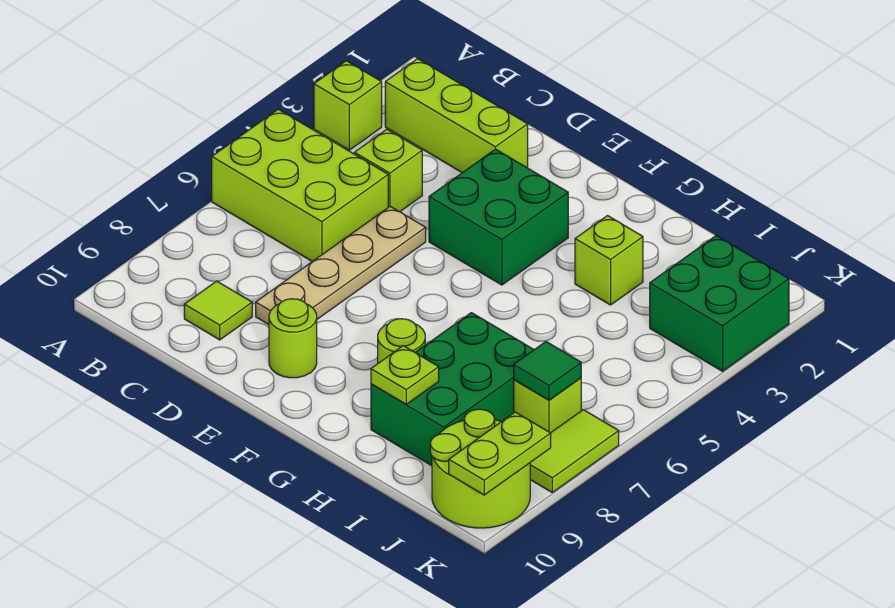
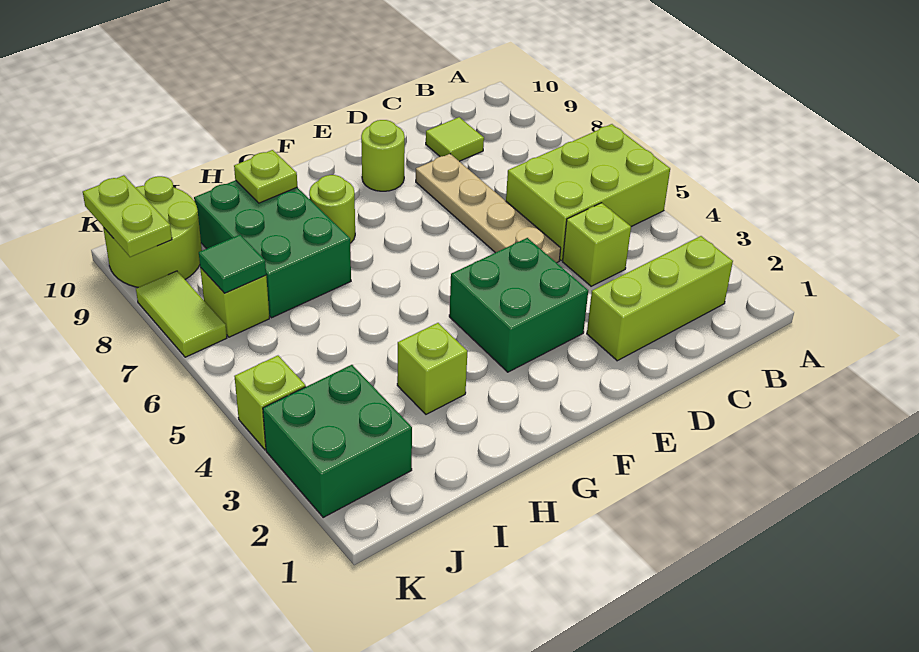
lime brick A3 level 1 -> lime brick K4 level 1

